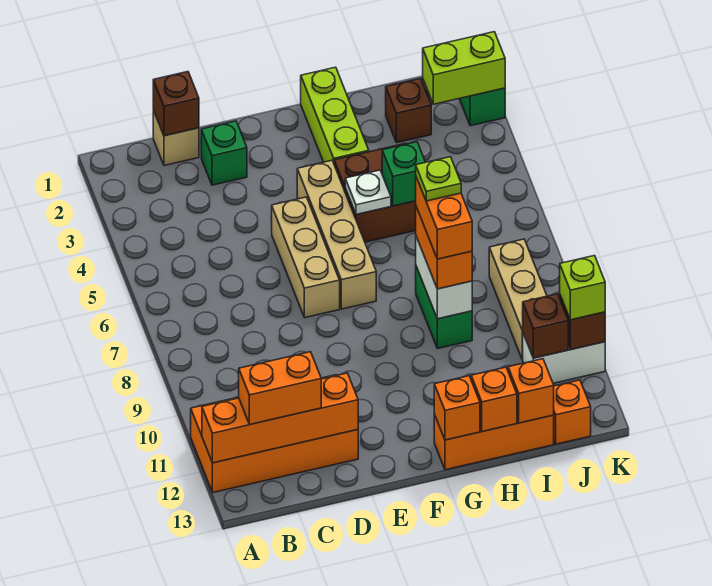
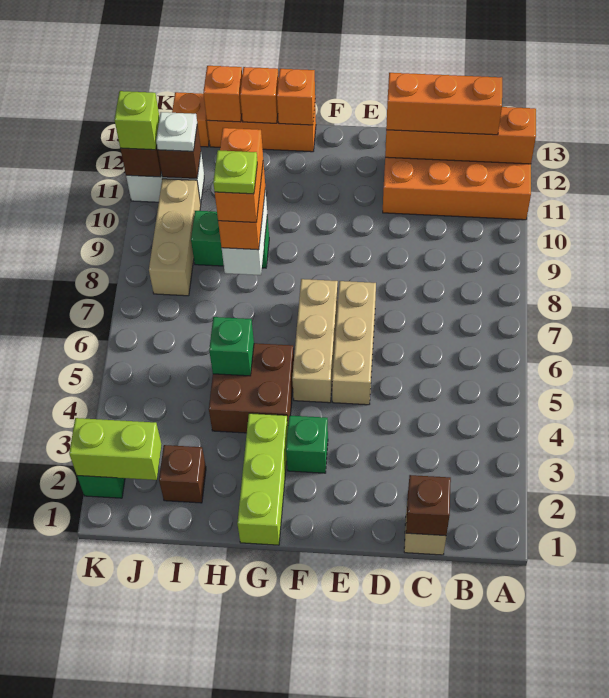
orange brick B12:C12 level 3 -> orange brick B12:D12 level 3
green brick D2 level 1 -> green brick F3 level 1
tan brick F4:F7 level 1 -> tan brick F5:F7 level 1
white plate G5 level 2 -> white plate J11 level 3
green brick H8:H9 level 1 -> green brick H9:I9 level 1

